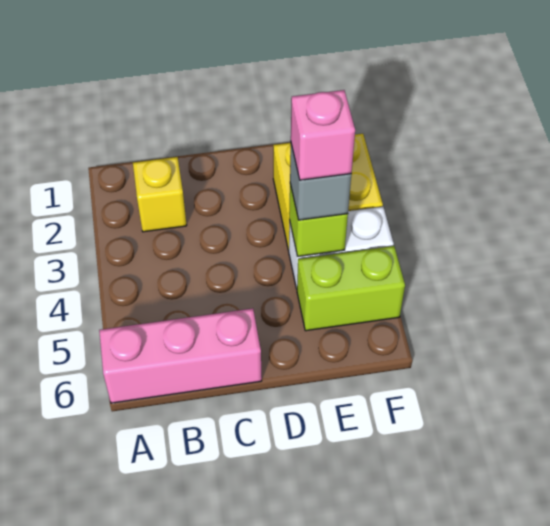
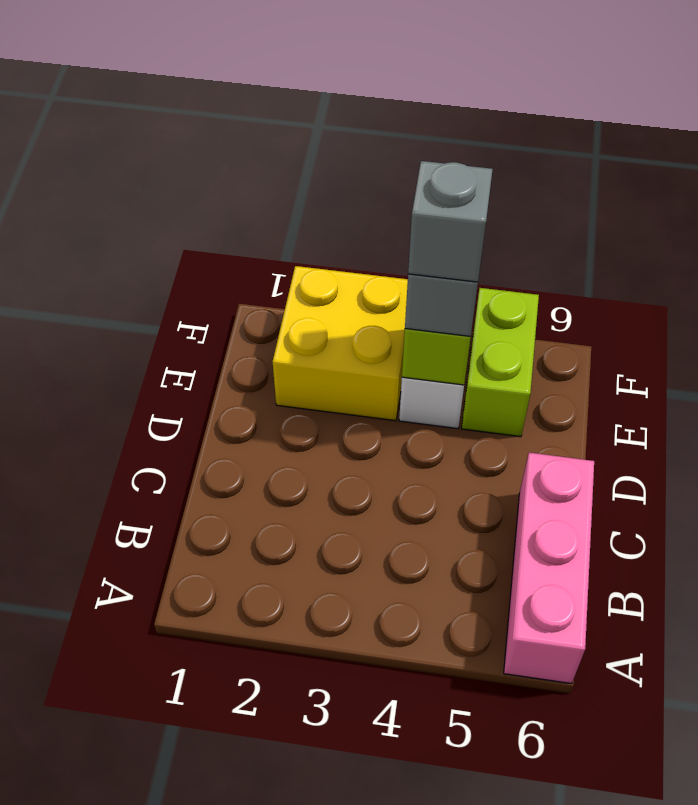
yellow brick B2 level 1 -> none
pink brick E4 level 4 -> grey brick E4 level 4

